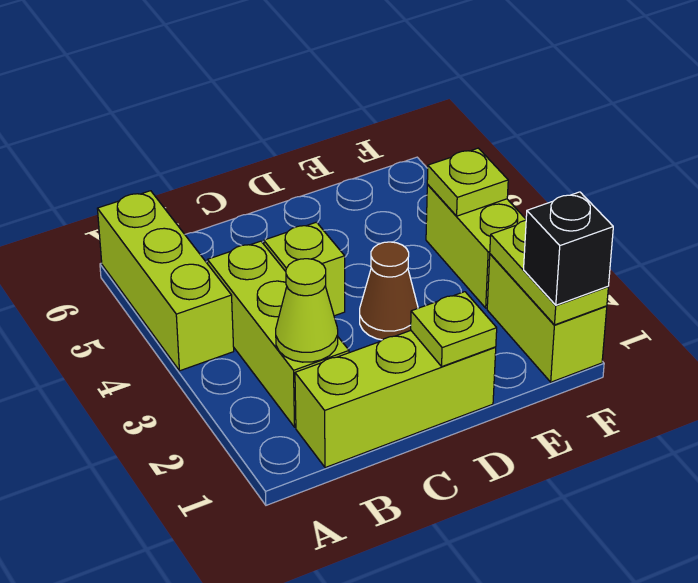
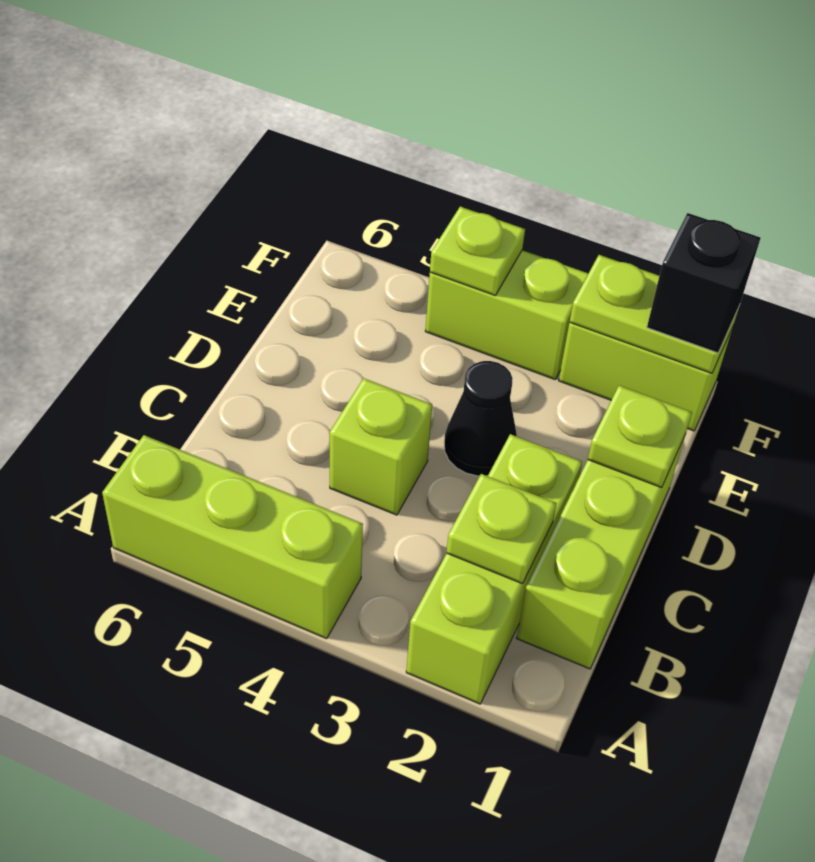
lime brick B2:B4 level 1 -> lime brick A2:C2 level 1
lime cone B2 level 2 -> lime plate B2 level 2
brown cone D3 level 1 -> black cone D3 level 1

